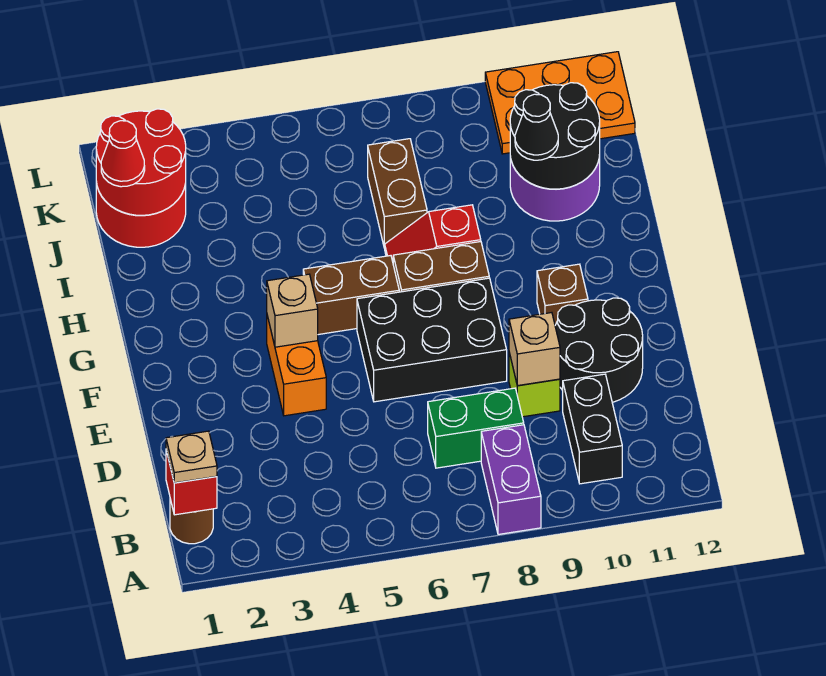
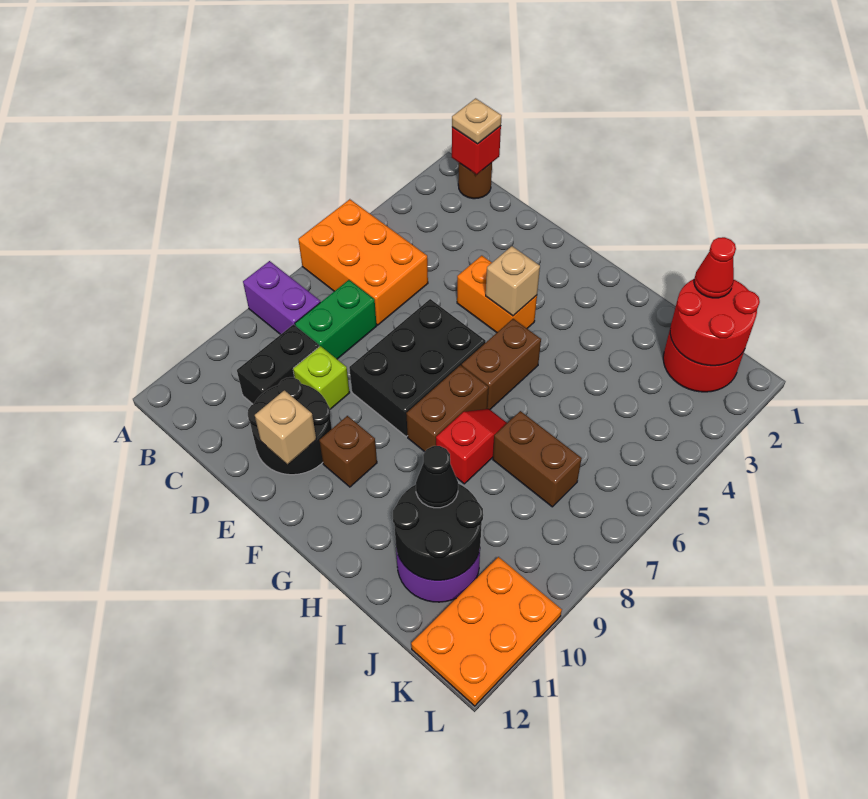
none -> orange brick A5:C6 level 1
black brick B10:C10 level 1 -> black brick C9:C10 level 1
tan brick D9 level 2 -> tan brick E11 level 2

